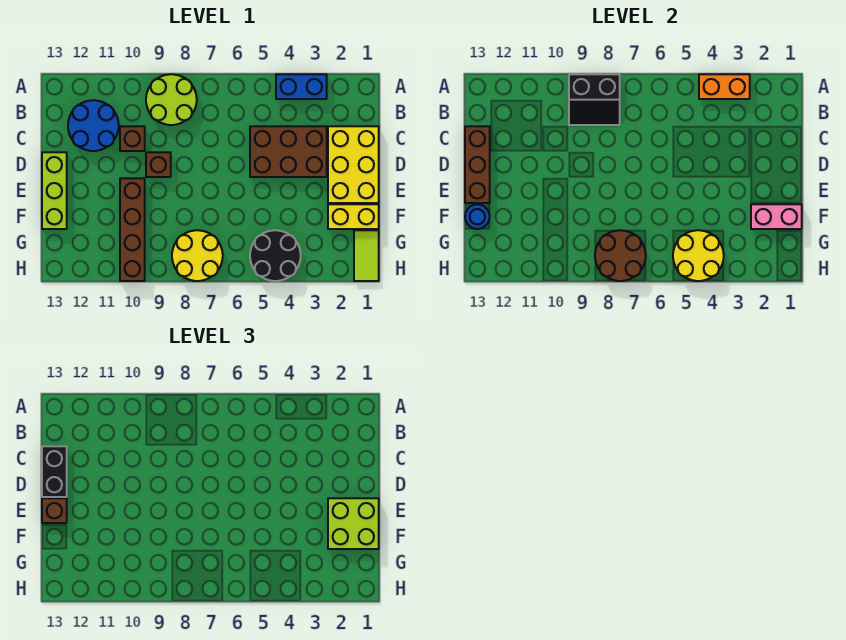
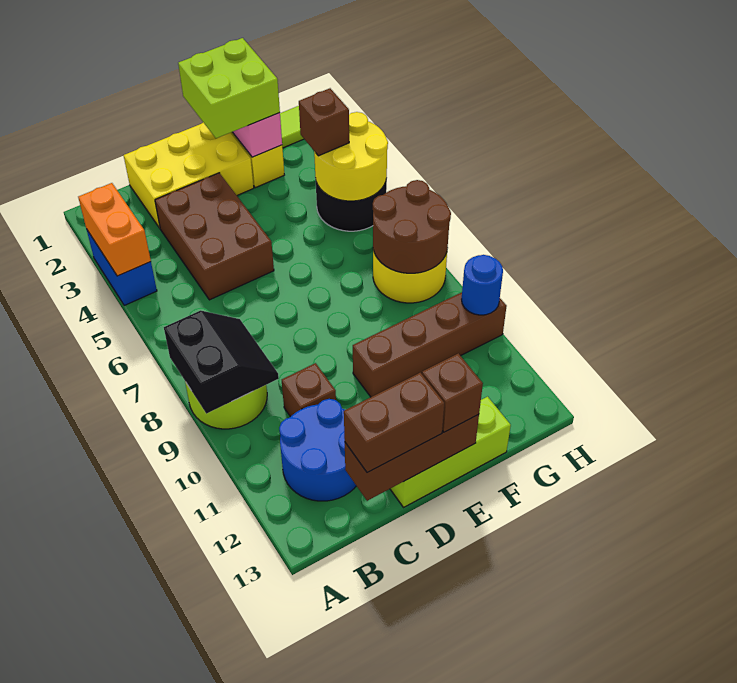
black brick C13:D13 level 3 -> brown brick C13:D13 level 3
brown brick D9 level 1 -> brown brick G4 level 3
blue round brick F13 level 2 -> blue round brick H10 level 2

